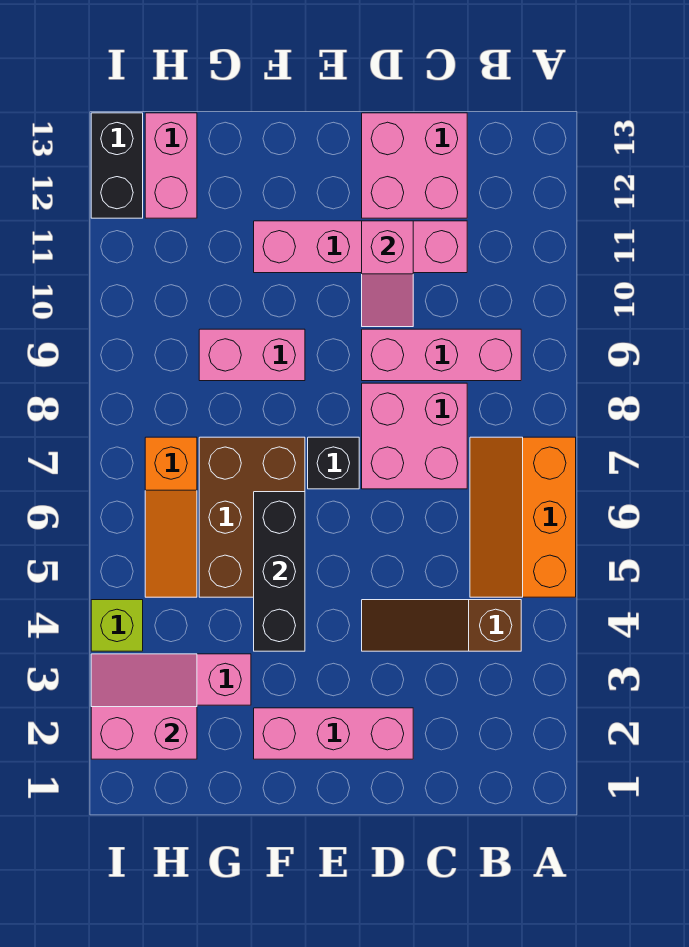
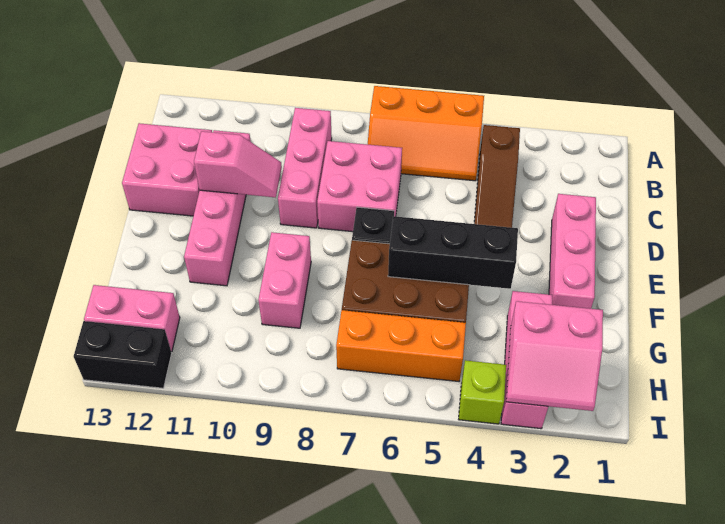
pink slope H2:I3 level 2 top 2 -> pink slope H2:I3 level 2 top H
orange slope H5:H7 level 1 top 7 -> orange brick H5:H7 level 1

